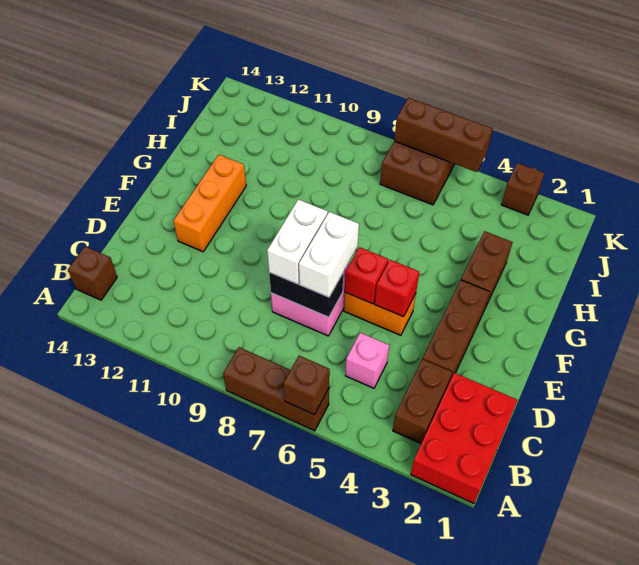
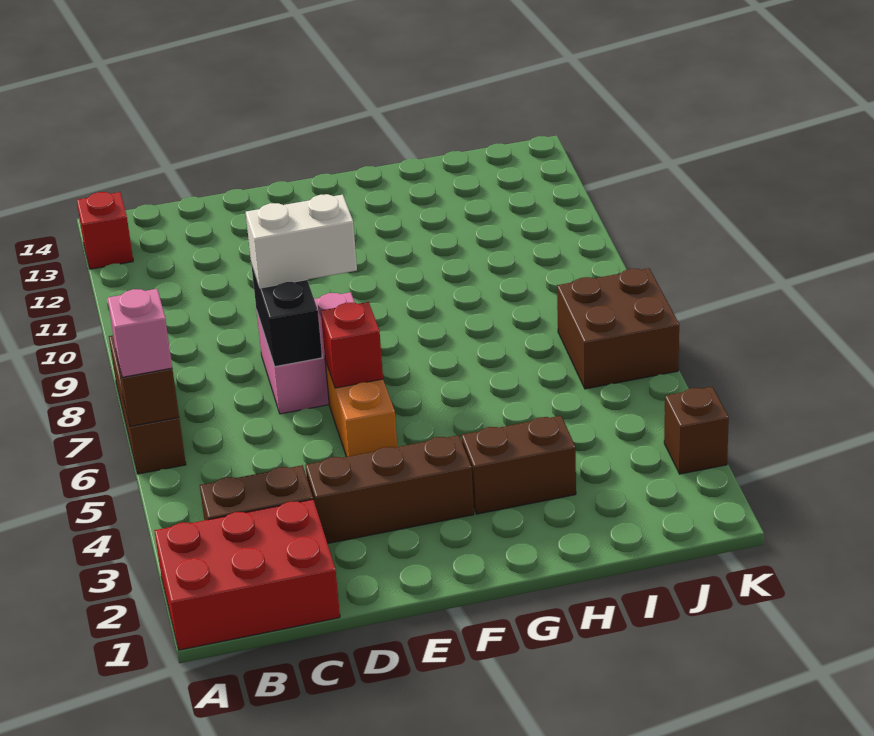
brown brick B14 level 1 -> none
pink brick C5 level 1 -> pink brick A6 level 3
white brick D7:E7 level 3 -> none
red brick E5 level 2 -> red brick A13 level 1
orange brick E12:G12 level 1 -> none
brown brick K5:K7 level 2 -> none

